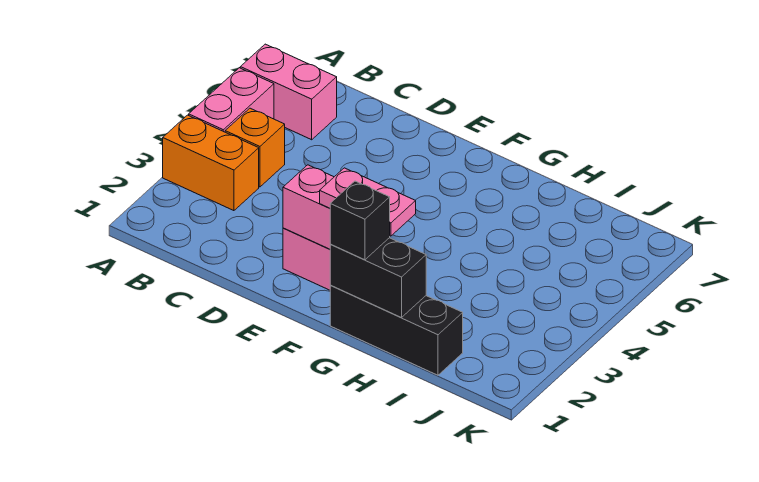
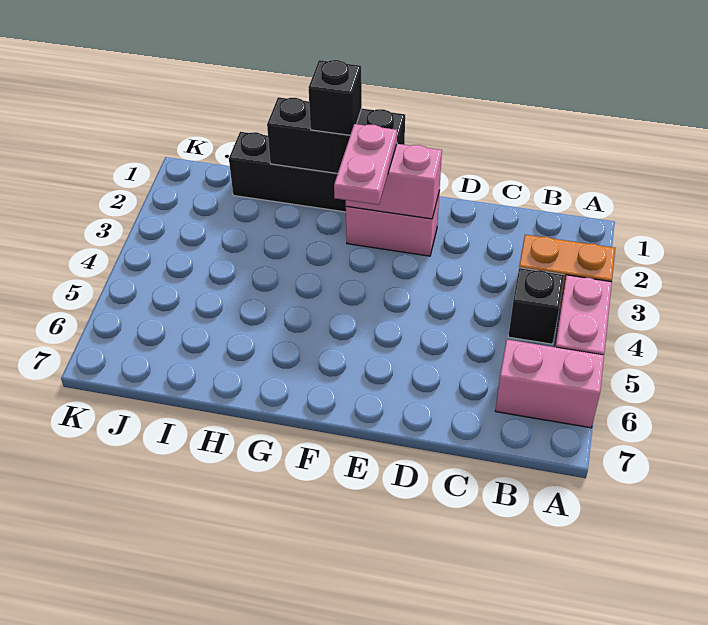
orange brick B4 level 1 -> black brick B4 level 1
pink plate F2:G2 level 3 -> pink plate F2:F3 level 3
black brick G1:H1 level 2 -> black brick F1:H1 level 2

